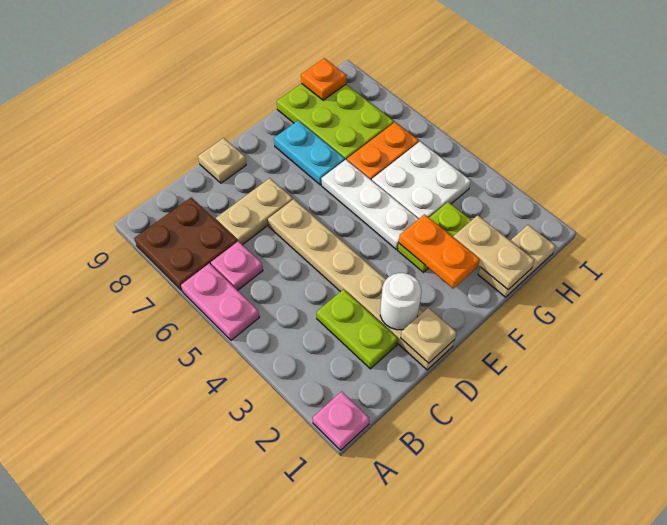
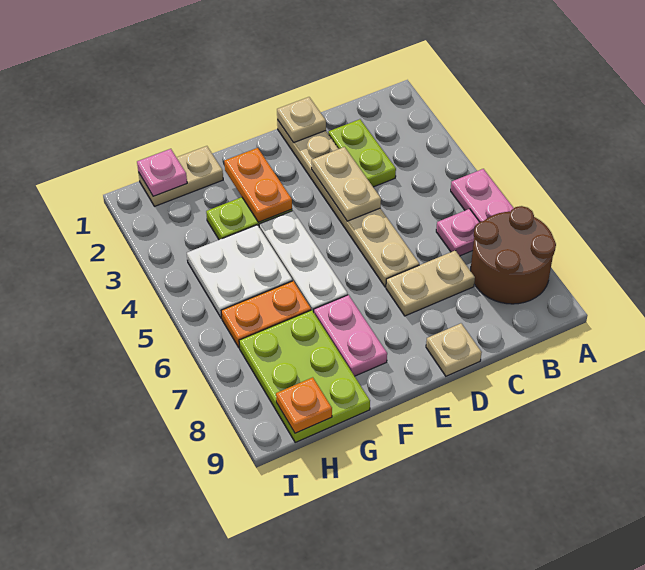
pink plate A1 level 1 -> pink plate H1 level 2
brown plate A7:B8 level 1 -> brown round brick A7:B8 level 1
white round brick D2 level 2 -> none
cyan plate F7:F8 level 1 -> pink plate F7:F8 level 1
tan plate G1:G2 level 2 -> tan plate D3:D4 level 2

